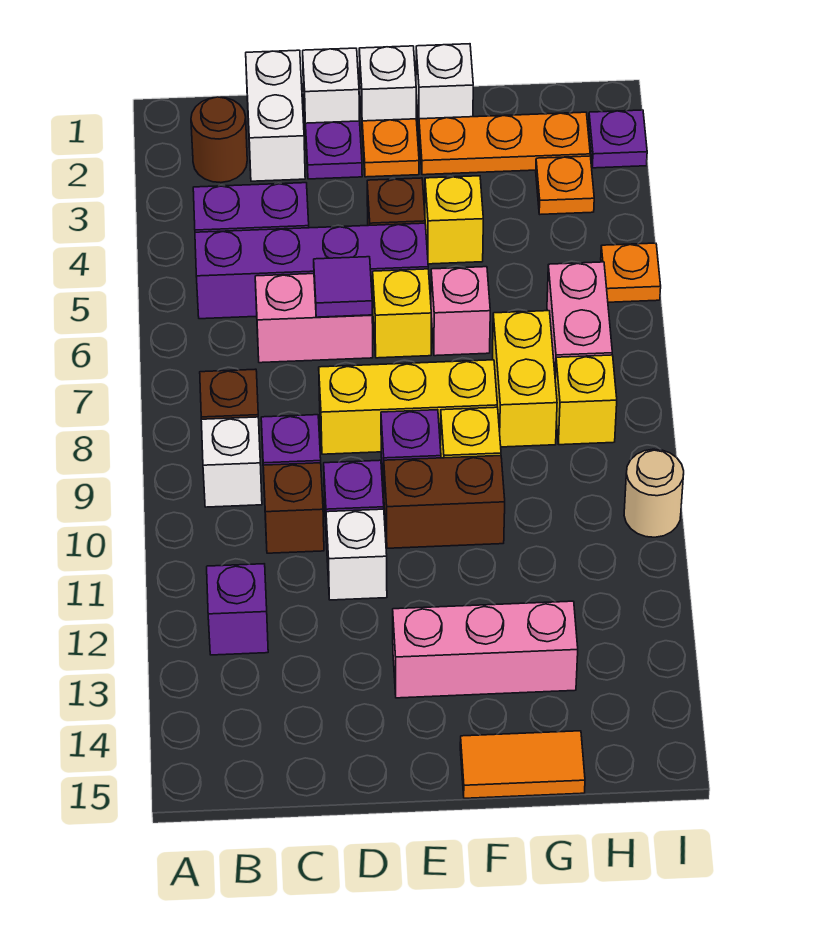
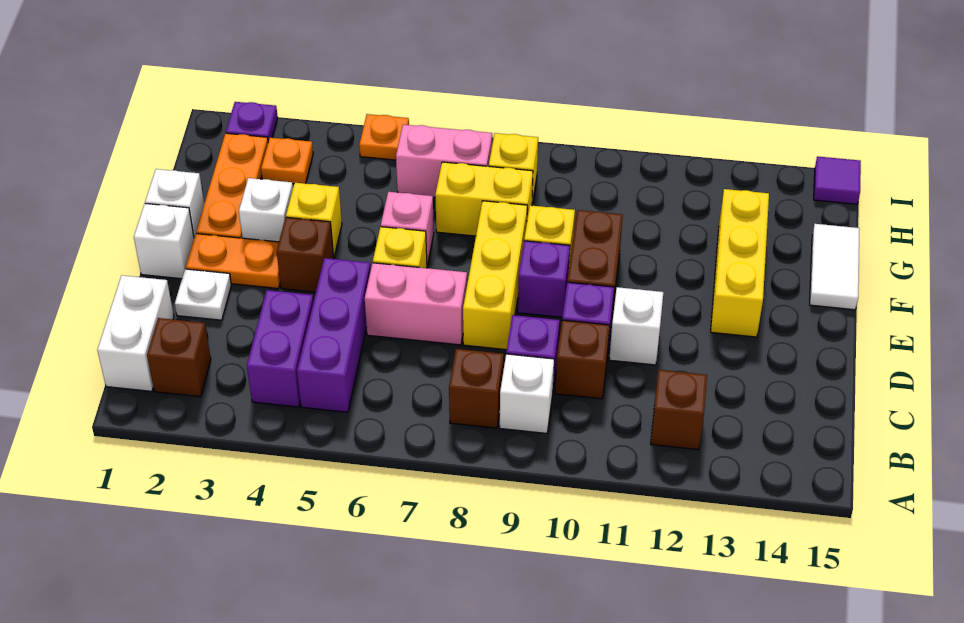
brown round brick B2 level 1 -> brown brick B2 level 1
purple brick B5:E5 level 1 -> purple brick B5:D5 level 1
purple brick B12 level 1 -> brown brick B12 level 1
white brick C1:C2 level 1 -> white brick B1:C1 level 1
pink brick C6:D6 level 1 -> pink brick D6:D7 level 1
white brick D1 level 1 -> white brick F3 level 1
purple plate D2 level 1 -> white plate D2 level 1
purple tile D6 level 2 -> purple tile I15 level 1
orange plate E2 level 1 -> orange plate E2:E3 level 1
pink brick E13:G13 level 1 -> yellow brick E13:G13 level 1
orange tile F15:G15 level 1 -> white tile F15:G15 level 1
tan round brick I10 level 1 -> none

